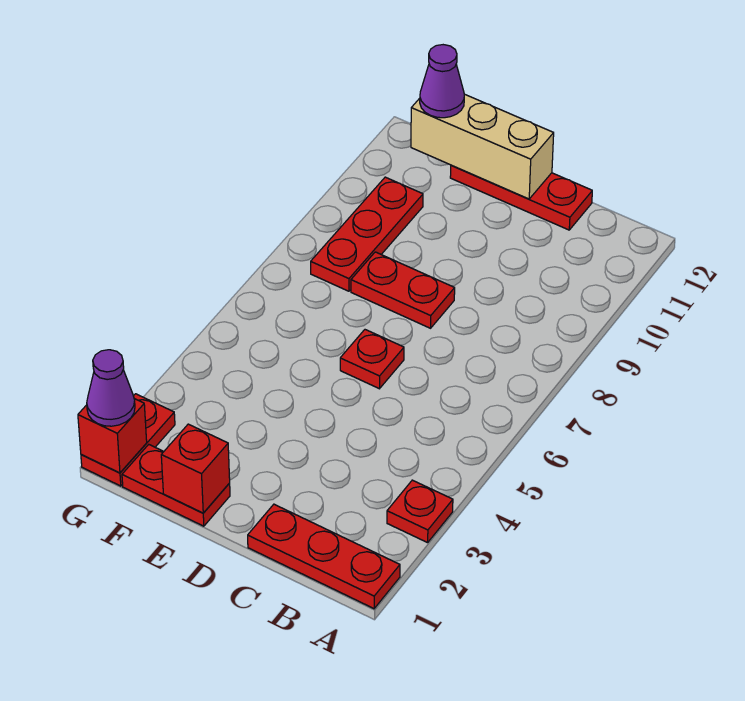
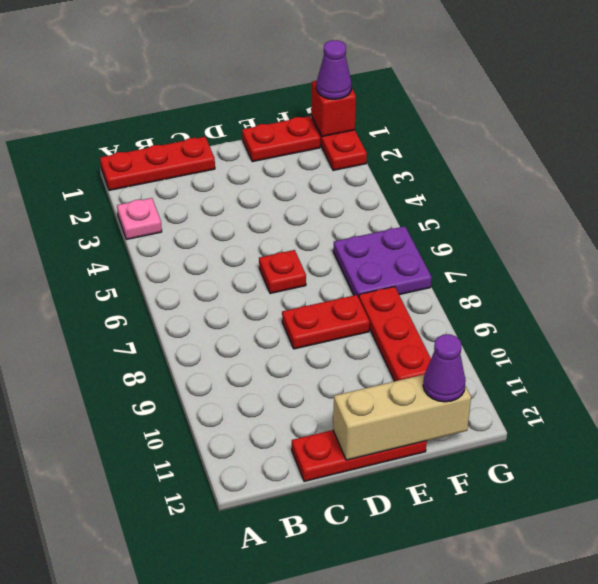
red plate A3 level 1 -> pink plate A3 level 1
red brick E1 level 2 -> none
none -> purple plate F6:G7 level 1

